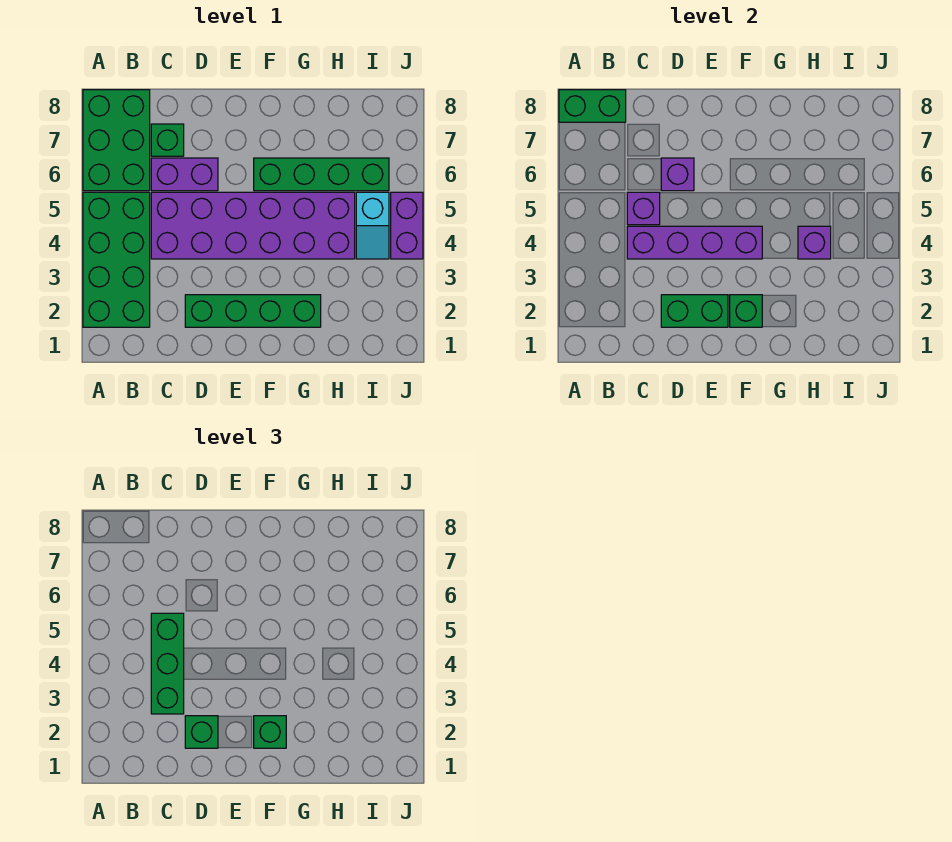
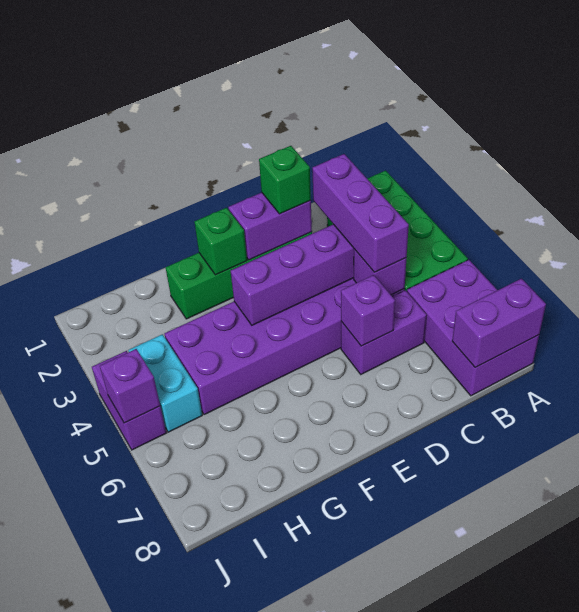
green brick A6:B8 level 1 -> purple brick A6:B8 level 1
green brick A8:B8 level 2 -> purple brick A8:B8 level 2
green brick C3:C5 level 3 -> purple brick C3:C5 level 3
green brick C7 level 1 -> none
green brick D2:E2 level 2 -> purple brick D2:E2 level 2
green brick F2 level 3 -> none
green brick F6:I6 level 1 -> none
purple brick H4 level 2 -> purple brick J5 level 2
cyan slope I4:I5 level 1 top 5 -> cyan brick I4:I5 level 1

